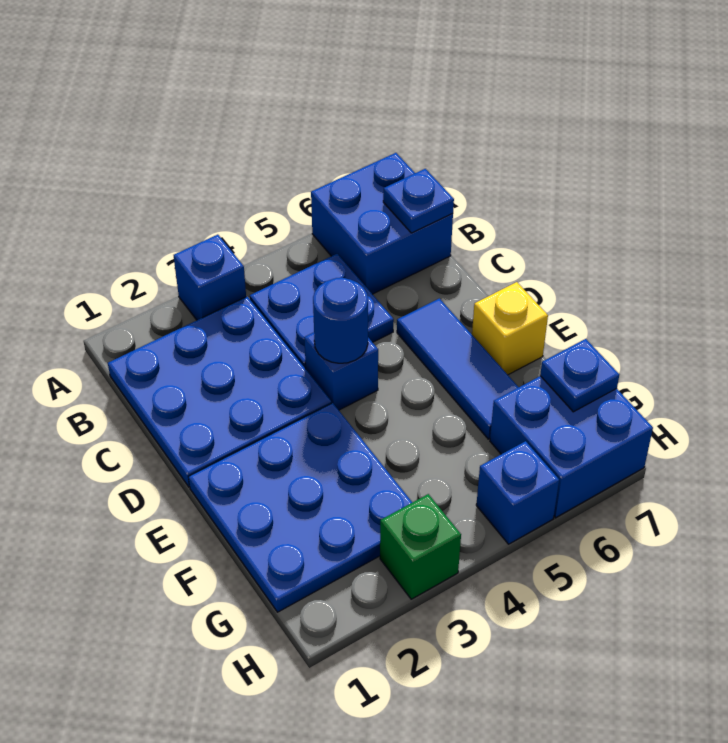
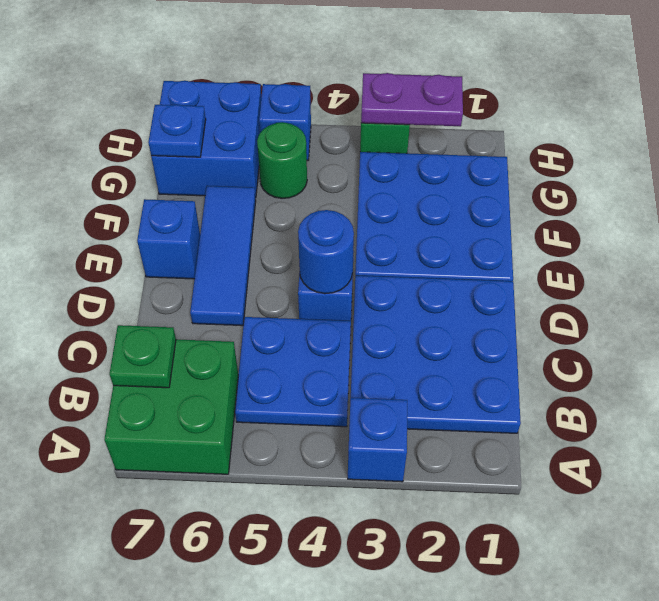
blue brick A6:B7 level 1 -> green brick A6:B7 level 1
blue plate B7 level 2 -> green plate B7 level 2
yellow brick E7 level 1 -> blue brick E7 level 1
none -> green round brick G5 level 1
none -> purple plate H2:H3 level 2

